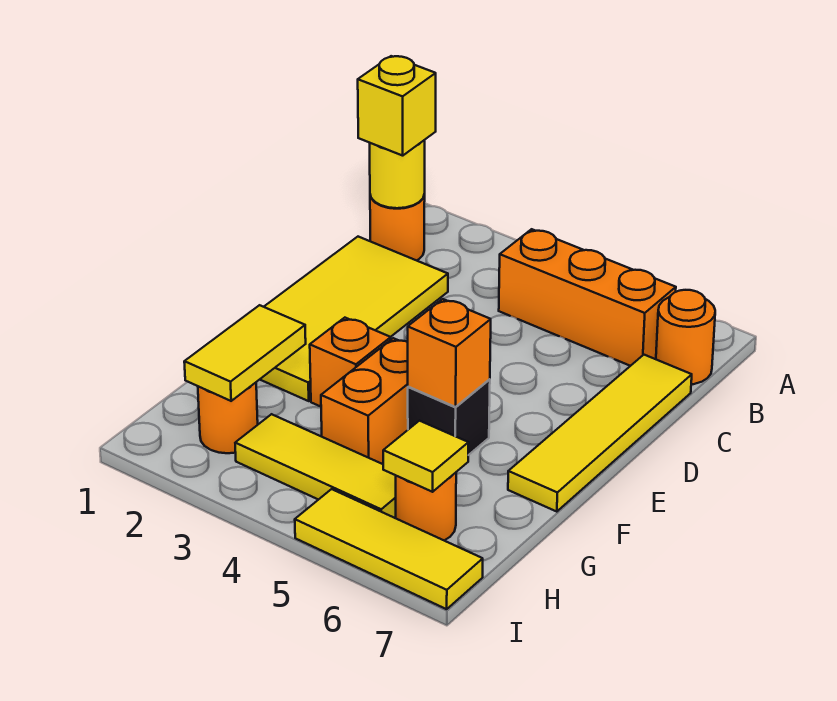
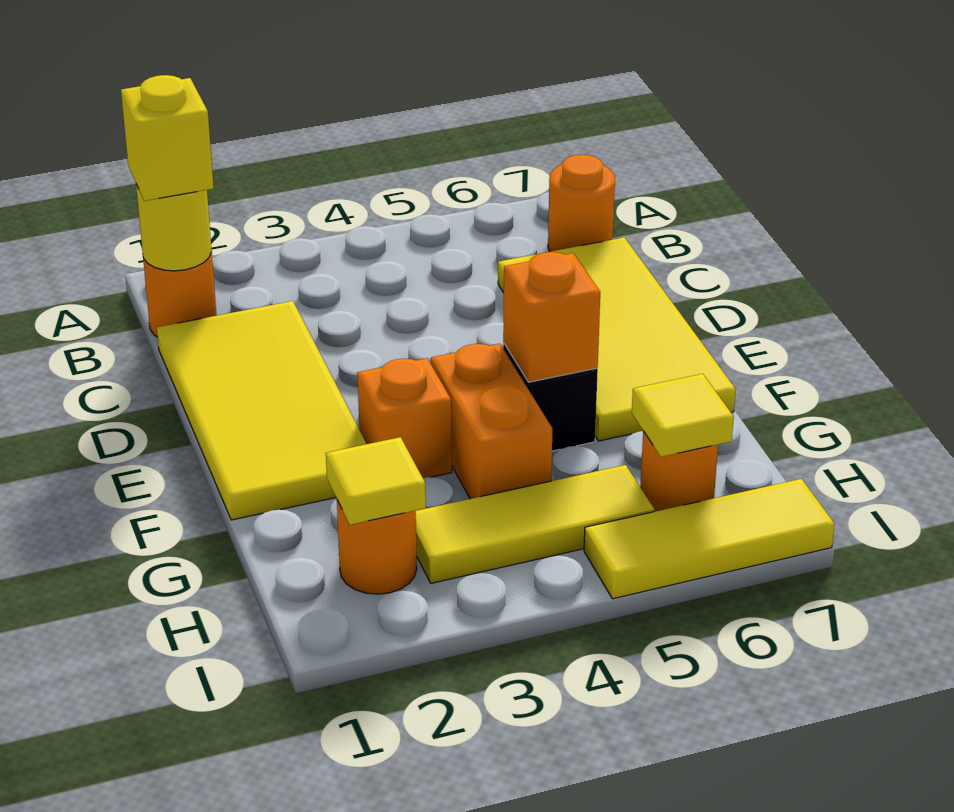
orange brick B4:B6 level 1 -> none
yellow tile C7:F7 level 1 -> yellow tile C6:F7 level 1
yellow tile G2:H2 level 2 -> yellow tile H2 level 2

